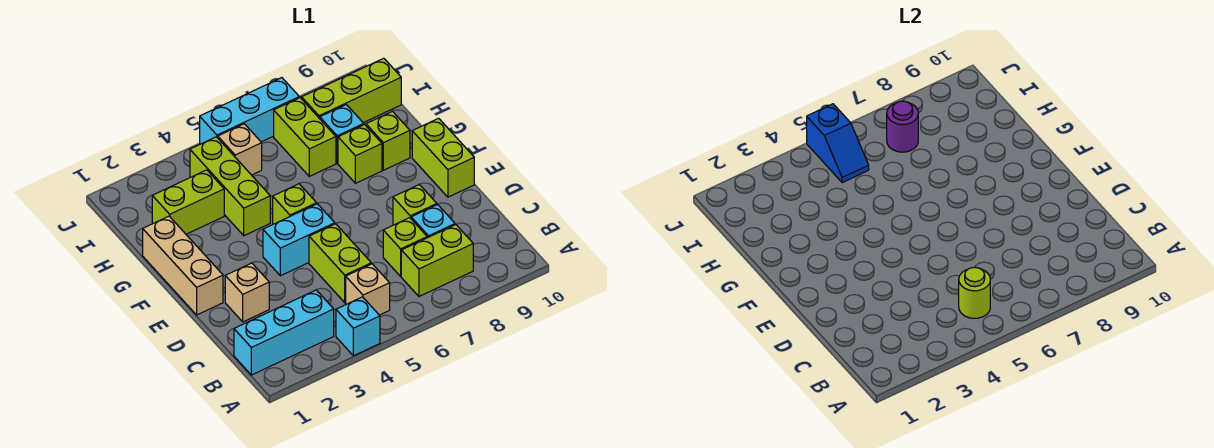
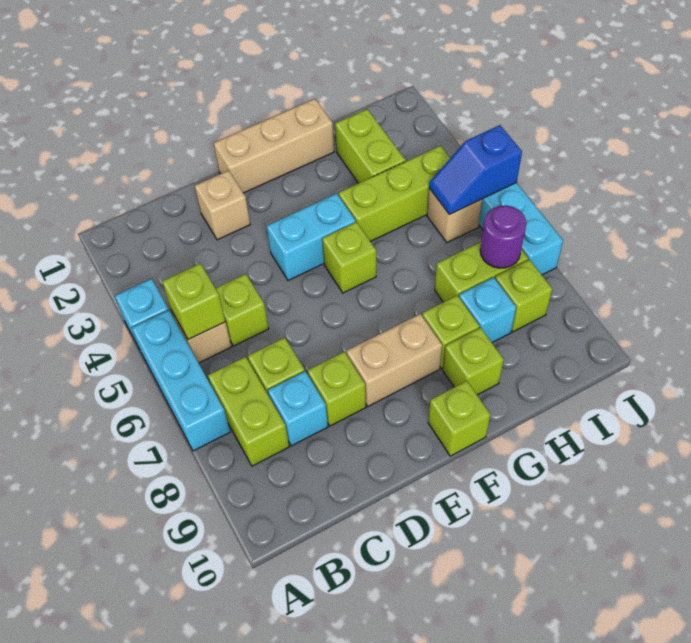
cyan brick B1:B3 level 1 -> cyan brick A5:A7 level 1
lime round brick B5 level 2 -> lime brick B5 level 2
lime brick C5:D5 level 1 -> lime brick C5 level 1
cyan brick E4:E5 level 1 -> cyan brick E4:F4 level 1
none -> tan brick E8:F8 level 1
lime brick E10:F10 level 1 -> lime brick F10 level 1
lime brick I8:I10 level 1 -> lime brick I8 level 1

